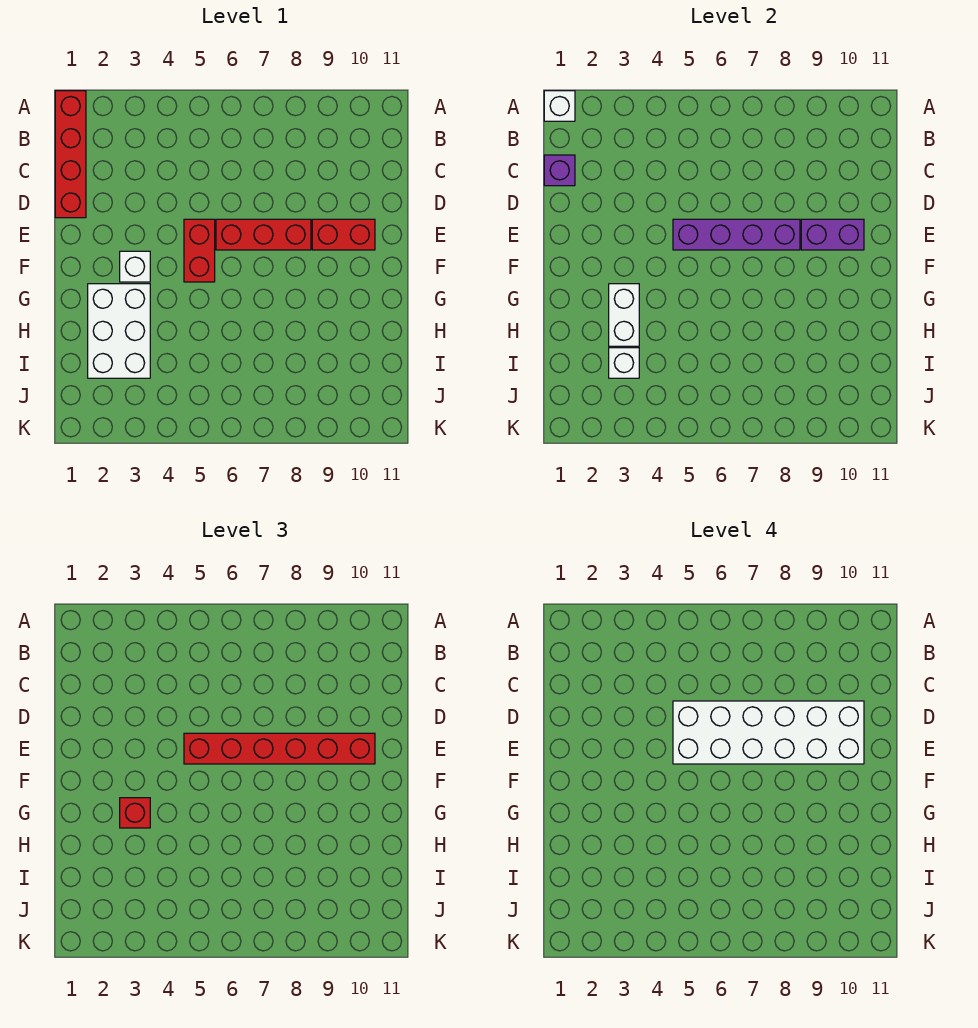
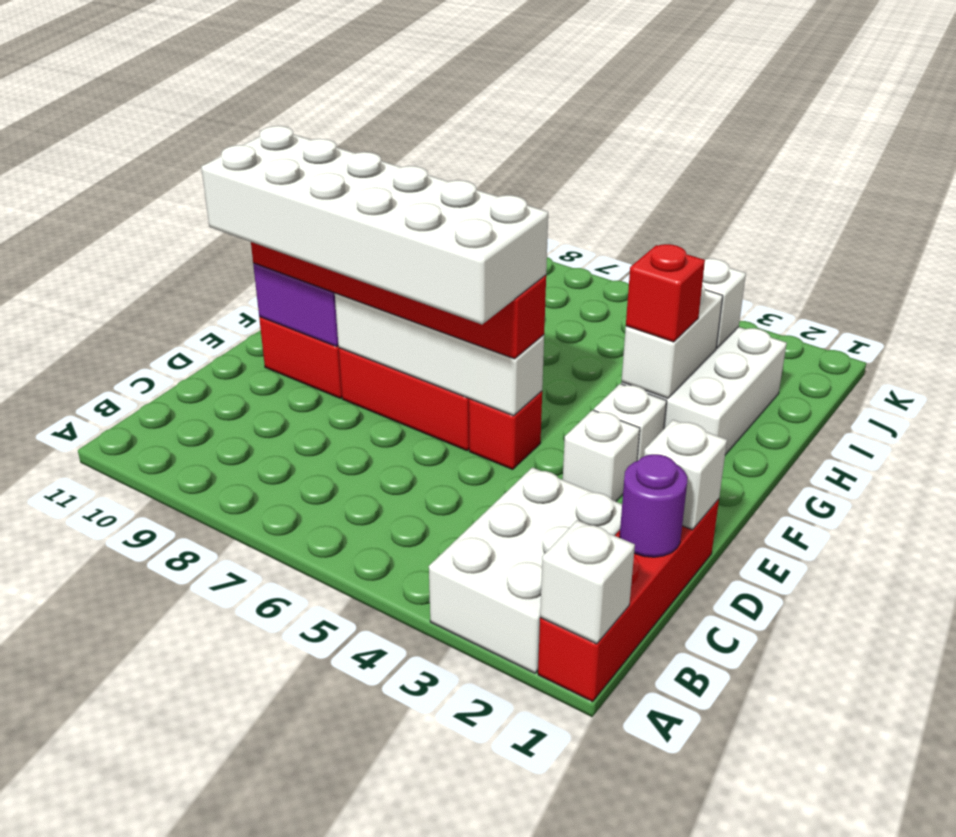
none -> white brick A2:C3 level 1
purple brick C1 level 2 -> purple round brick C1 level 2
none -> white brick D1 level 2
none -> white brick E3 level 1
red brick E5:F5 level 1 -> red brick E5 level 1
purple brick E5:E8 level 2 -> white brick E5:E8 level 2

